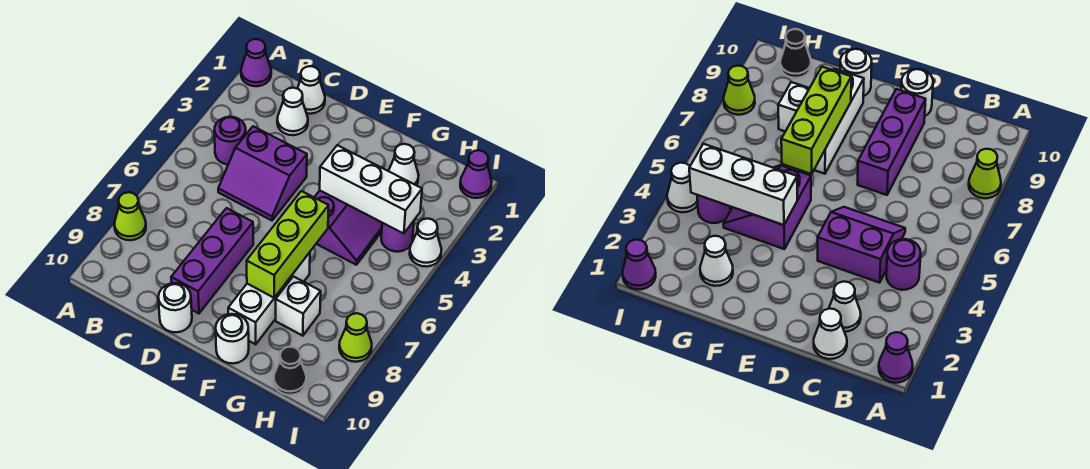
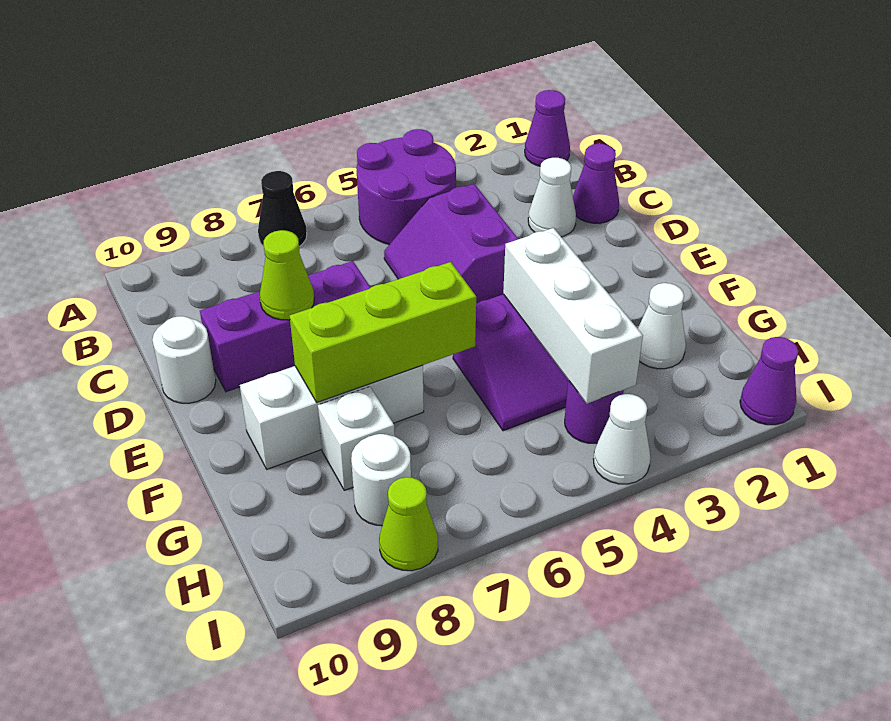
lime cone A8 level 1 -> lime cone D8 level 2
purple round brick B4 level 1 -> purple round brick A4:B5 level 1
white cone C1 level 1 -> purple cone C1 level 1
white round brick F10 level 1 -> white round brick H8 level 1
black cone H10 level 1 -> black cone A7 level 1

